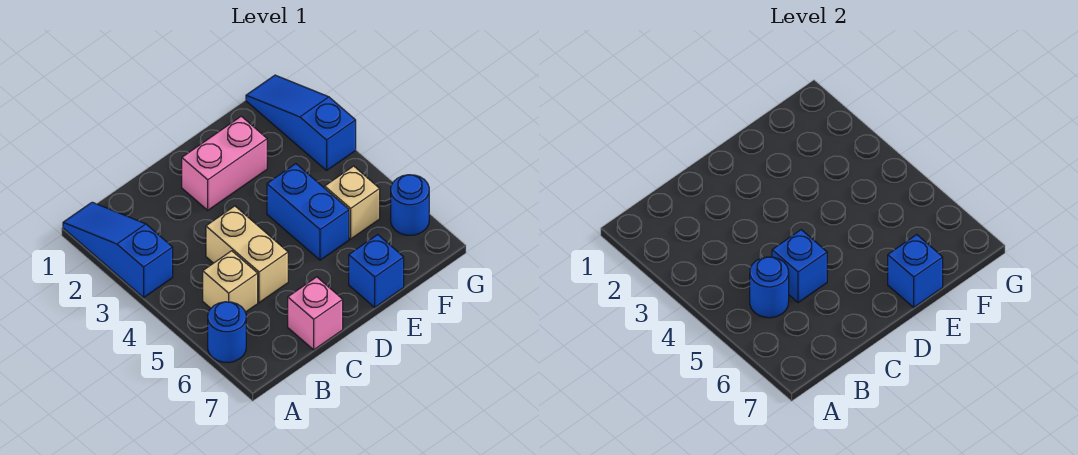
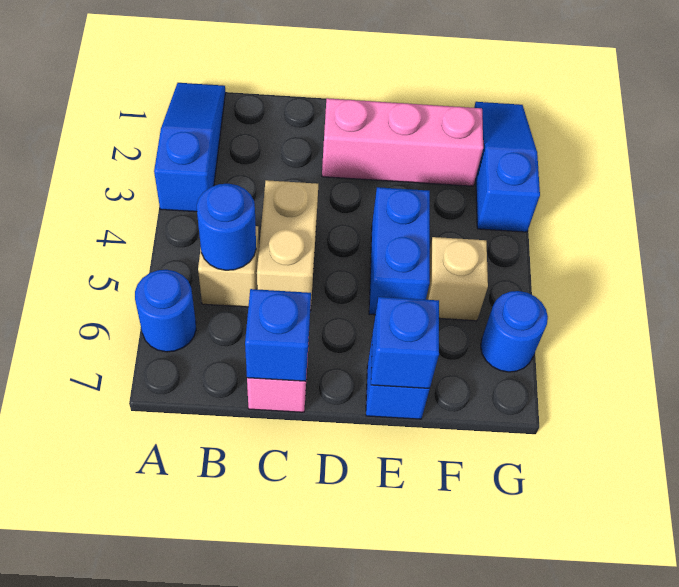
blue brick C5 level 2 -> blue brick C7 level 2
pink brick D2:E2 level 1 -> pink brick D2:F2 level 1

